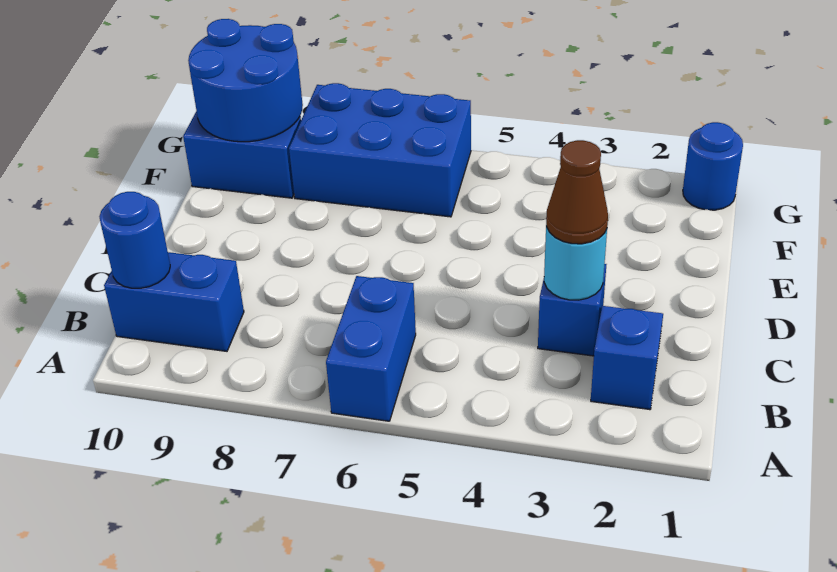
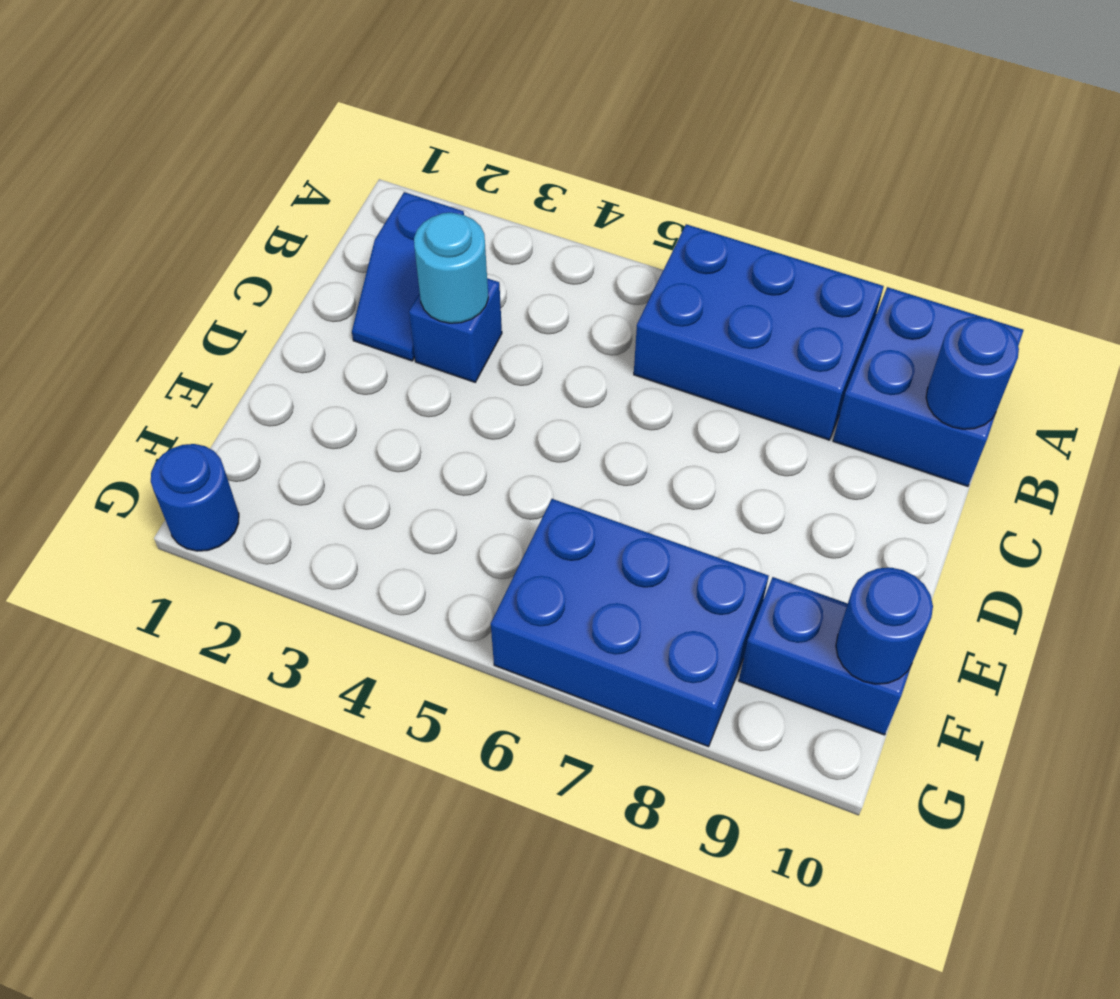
blue brick A6:B6 level 1 -> blue brick A6:B8 level 1
blue brick B9:B10 level 1 -> blue brick A9:B10 level 1
brown cone C3 level 3 -> none
blue round brick F9:G10 level 2 -> blue round brick F10 level 2

